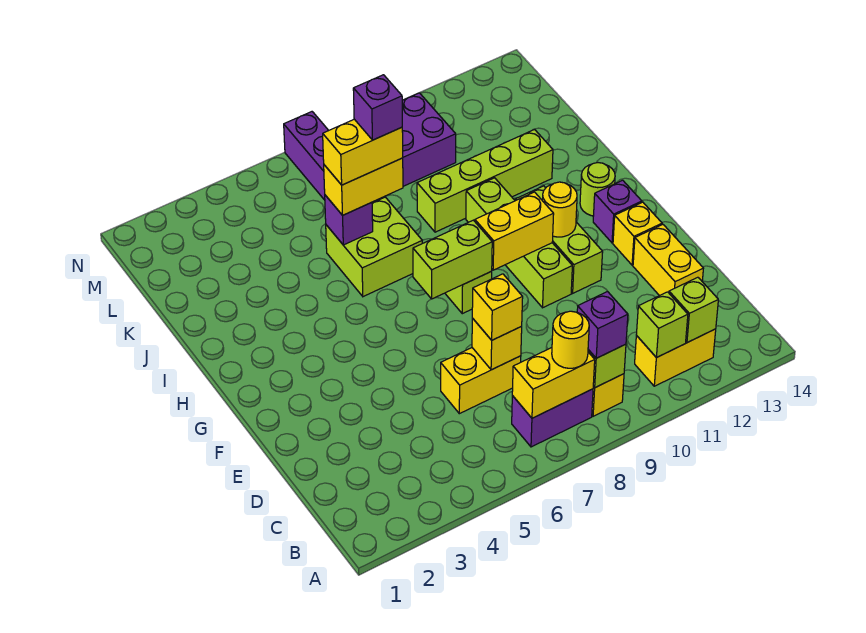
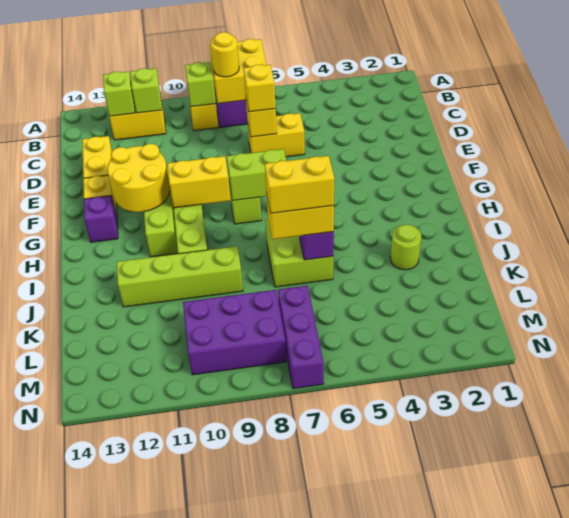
yellow brick B7:B8 level 2 -> yellow brick A7:B8 level 2
purple brick B9 level 3 -> none
yellow round brick G11 level 2 -> yellow round brick F11:G12 level 2
lime round brick H13 level 1 -> lime round brick J3 level 1
purple brick J7 level 5 -> none

